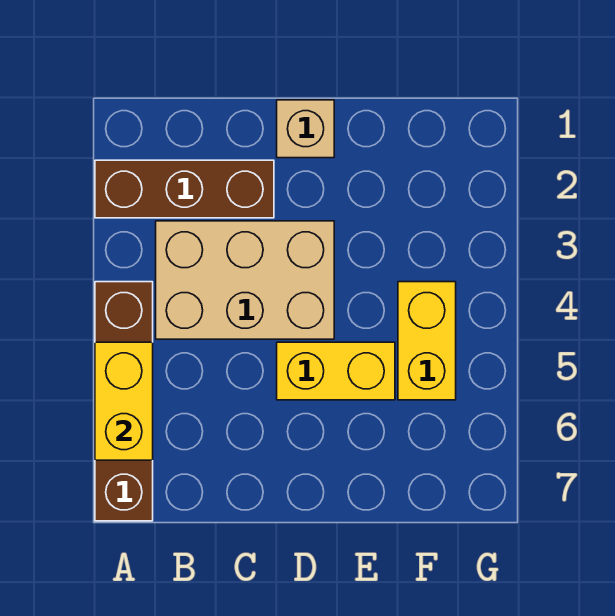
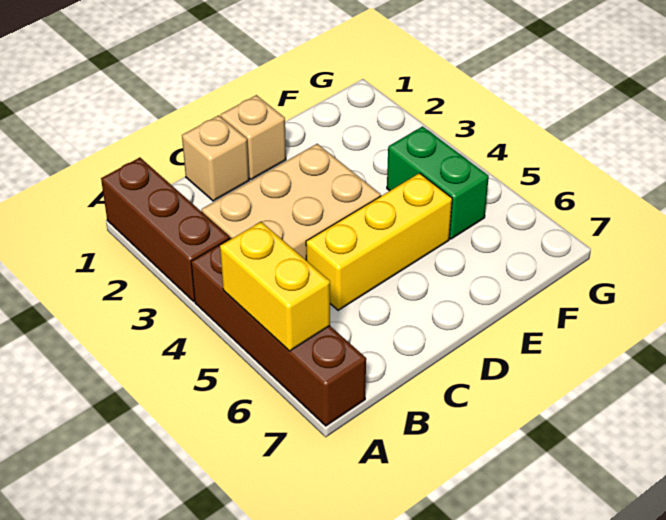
brown brick A2:C2 level 1 -> brown brick A1:A3 level 1
none -> tan brick C1 level 1
yellow brick D5:E5 level 1 -> yellow brick C5:E5 level 1
yellow brick F4:F5 level 1 -> green brick F4:F5 level 1

